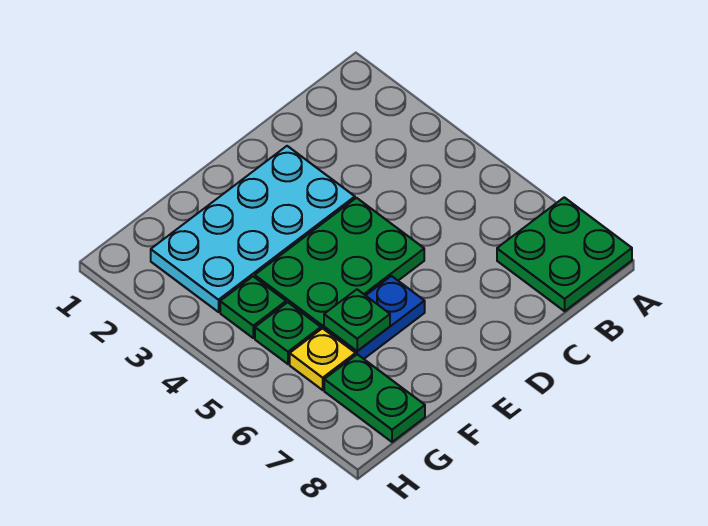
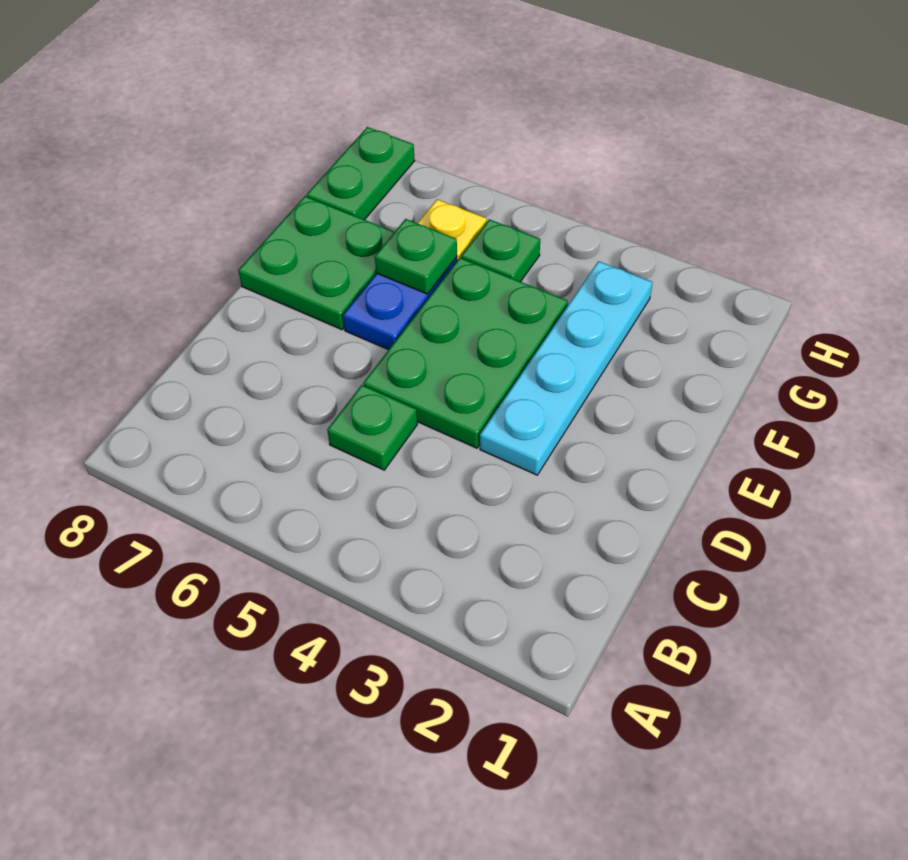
green plate A7:B8 level 1 -> green plate E7:F8 level 1
cyan plate D2:G3 level 1 -> cyan plate D3:G3 level 1
green plate G4 level 1 -> green plate C5 level 1
green plate G7:G8 level 1 -> green plate G8:H8 level 1

